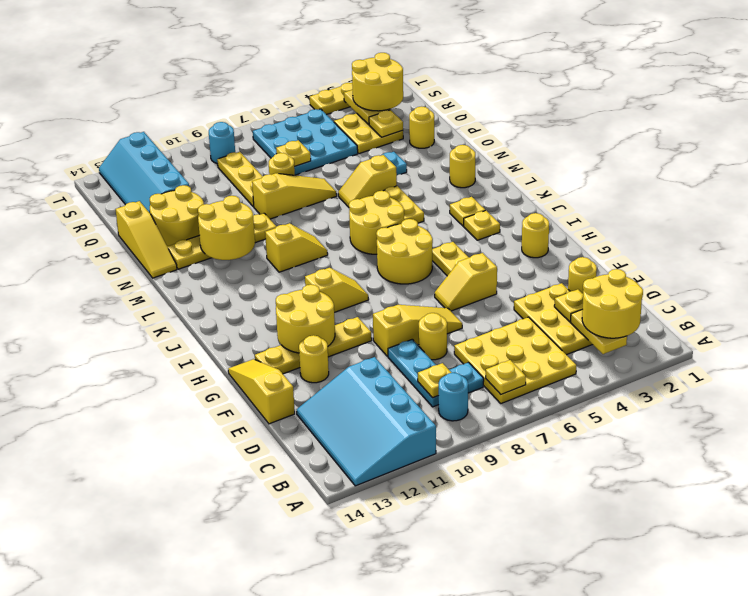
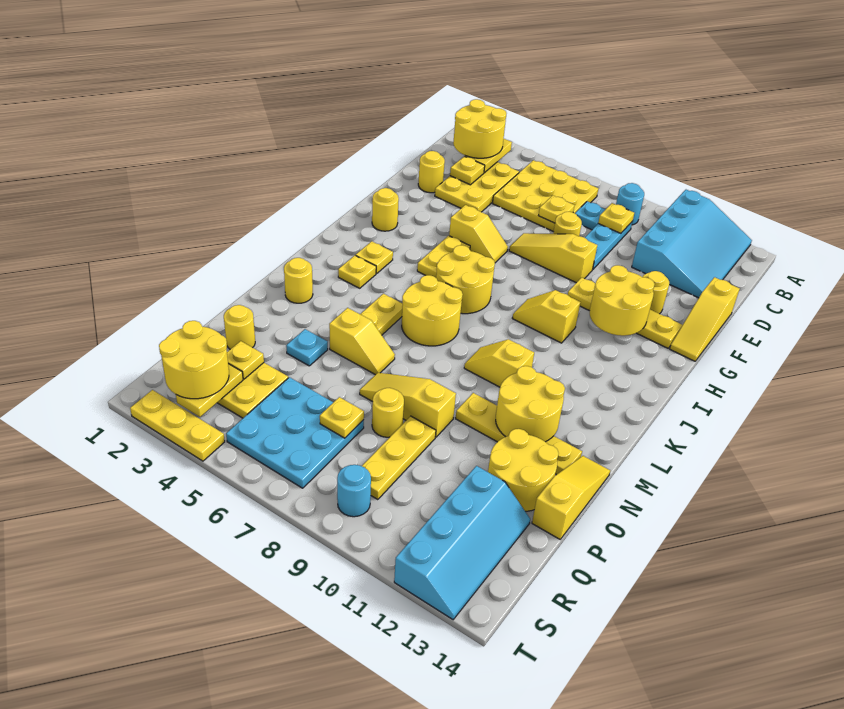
yellow plate B7 level 2 -> yellow plate D7 level 2

